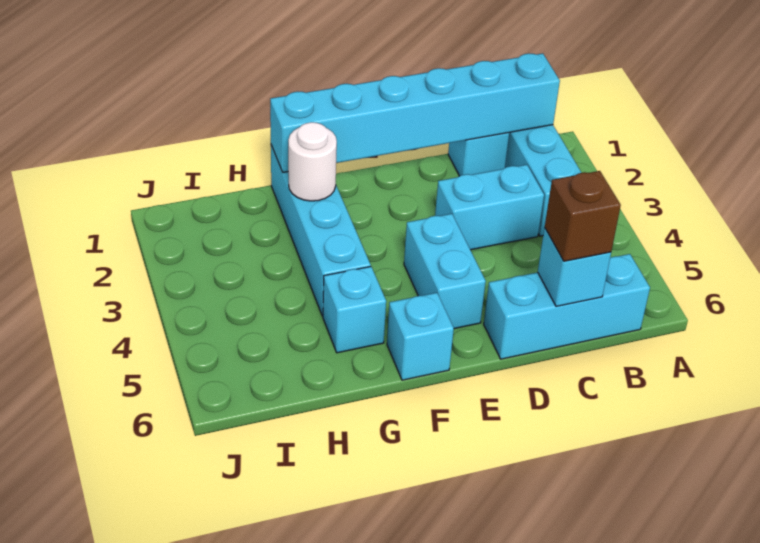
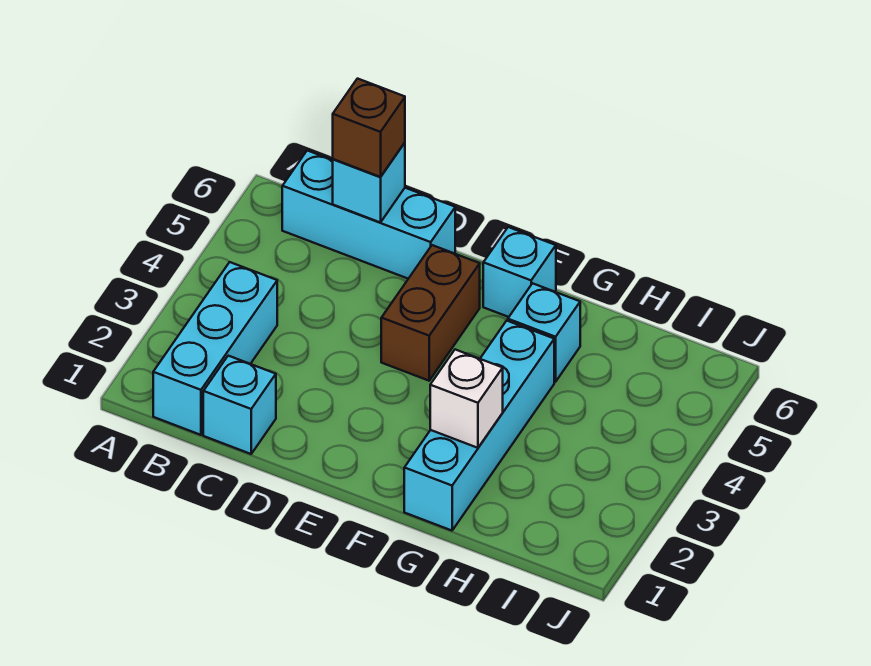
cyan brick B1:G1 level 2 -> none
cyan brick C3:D3 level 1 -> none
cyan brick E4:E5 level 1 -> brown brick E4:E5 level 1
white round brick G2 level 2 -> white brick G2 level 2

